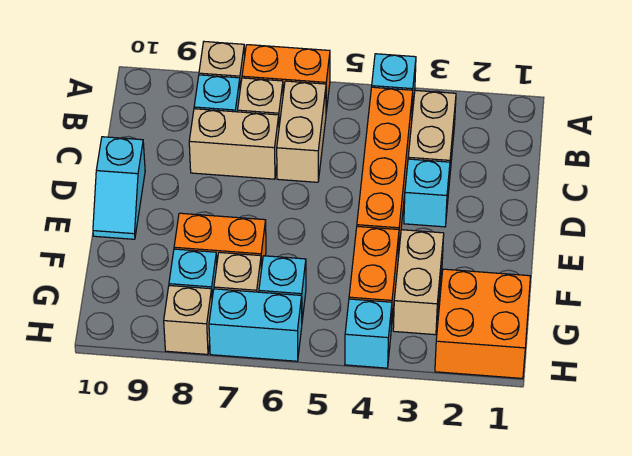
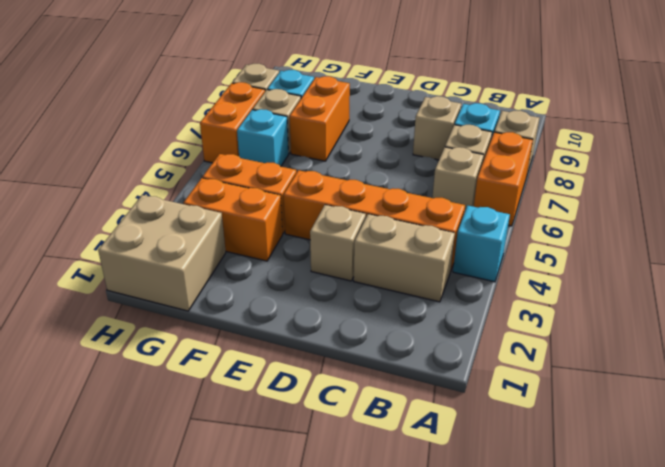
tan brick B6:C6 level 1 -> tan brick B6 level 1
tan brick C7:C8 level 1 -> tan brick C8 level 1
cyan brick D3 level 1 -> tan brick D3 level 1
cyan slope D10:E10 level 1 top D -> none
tan brick F3:G3 level 1 -> orange brick F3:G3 level 1
orange brick G1:H2 level 1 -> tan brick G1:H2 level 1
cyan brick H4 level 1 -> none
cyan brick H6:H7 level 1 -> orange brick H6:H7 level 1

